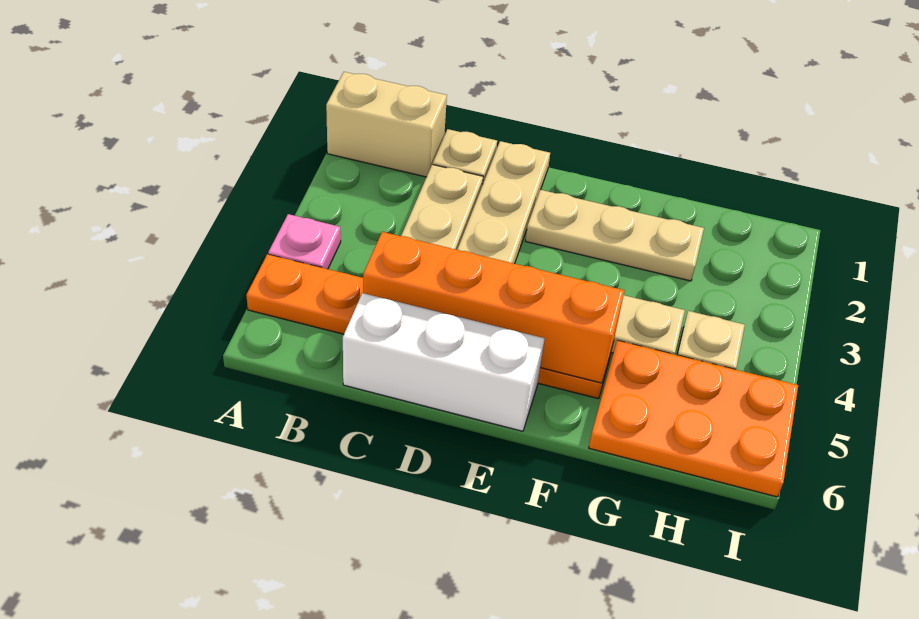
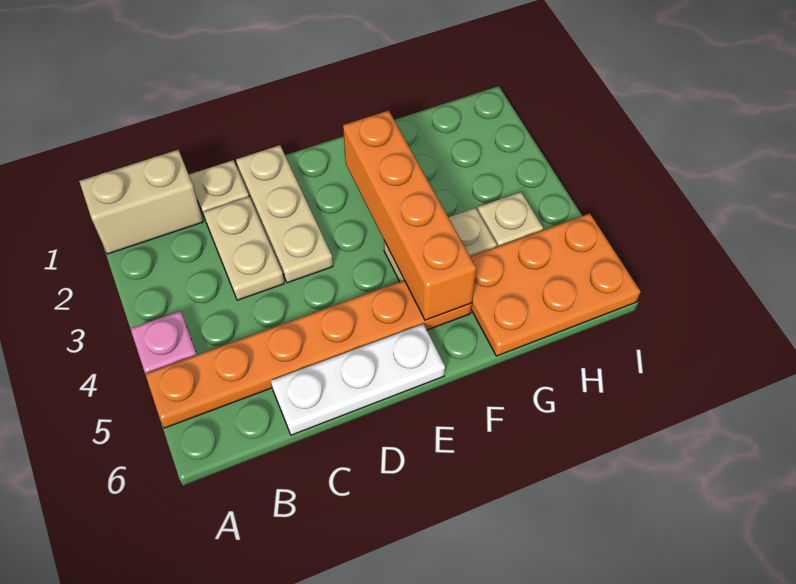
orange brick C5:F5 level 2 -> orange brick F2:F5 level 2
white brick C6:E6 level 1 -> white plate C6:E6 level 1
tan plate E2:G2 level 1 -> none

